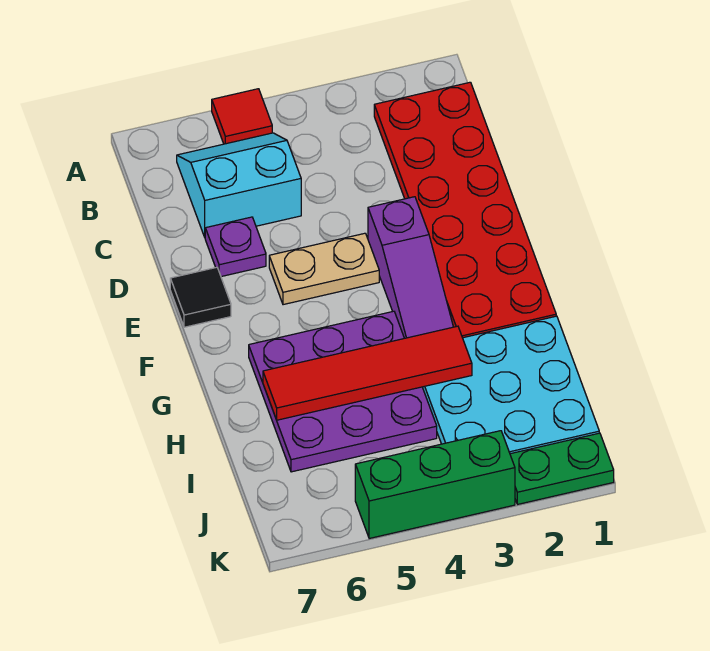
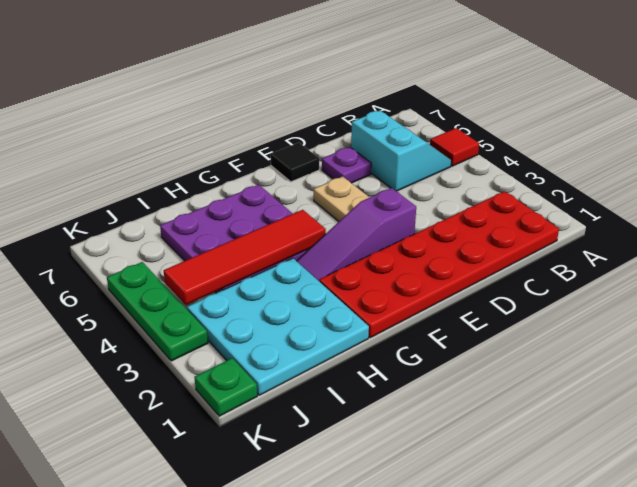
red tile H3:H6 level 2 -> red tile G4:J4 level 2
green plate K1:K2 level 1 -> green plate K1 level 1
green brick K3:K5 level 1 -> green plate K3:K5 level 1

